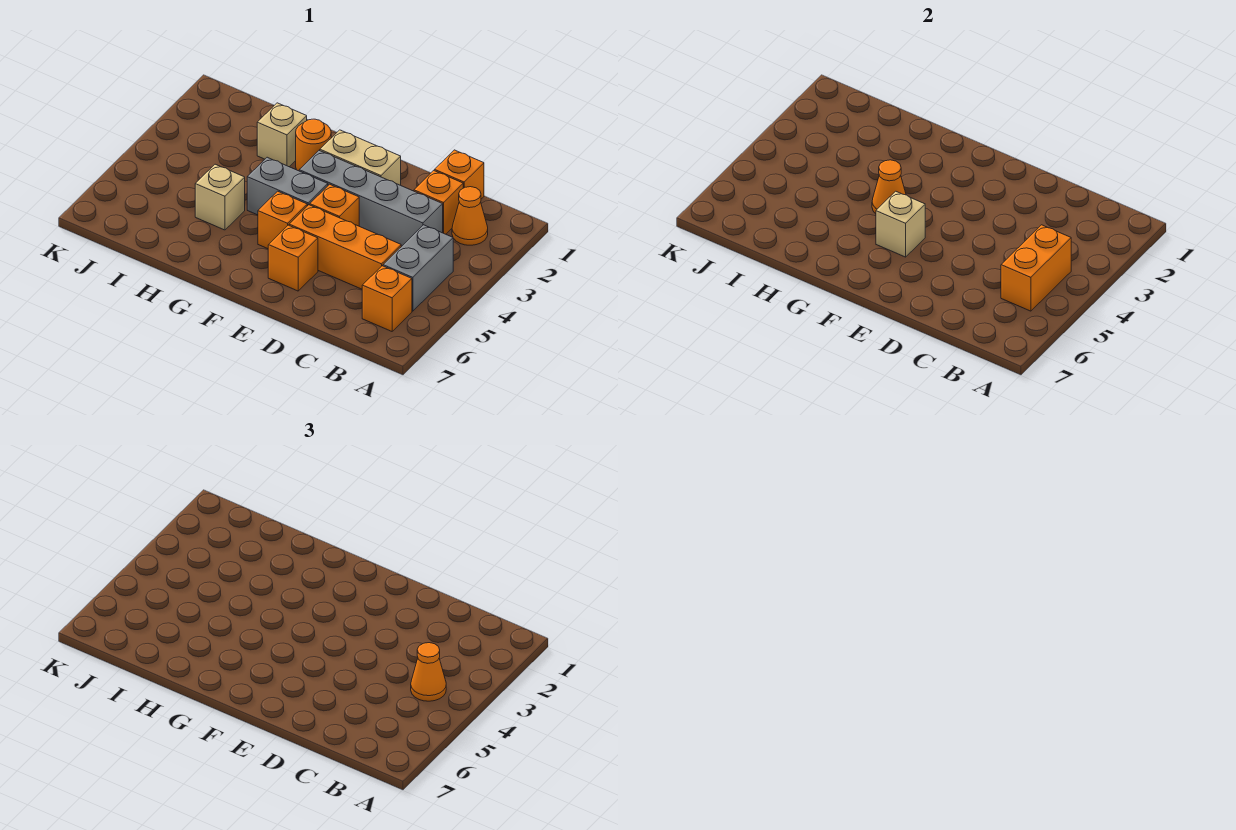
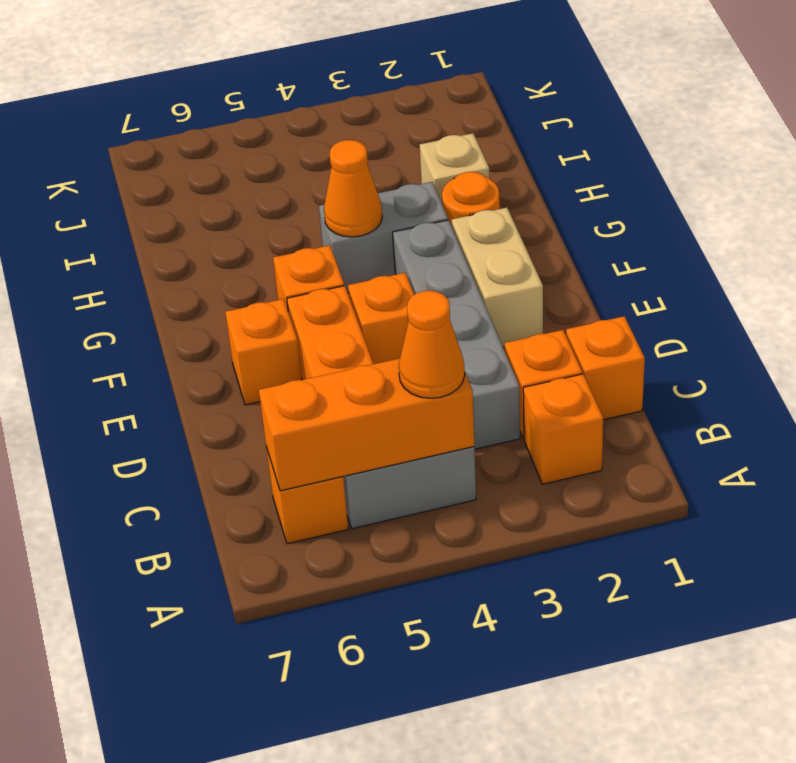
orange cone B2 level 1 -> orange brick B2 level 1
orange brick B4:B5 level 2 -> orange brick B4:B6 level 2
grey brick F4:G4 level 1 -> grey brick G3:G4 level 1
tan brick F5 level 2 -> none
tan brick H5 level 1 -> none

